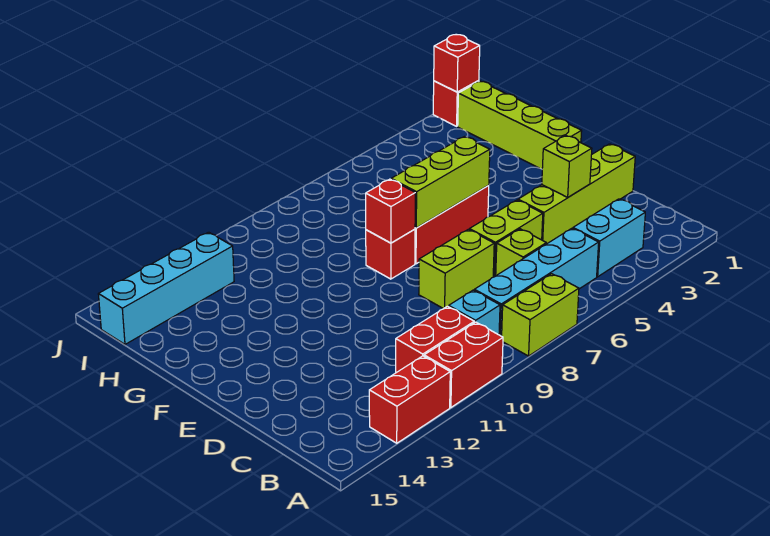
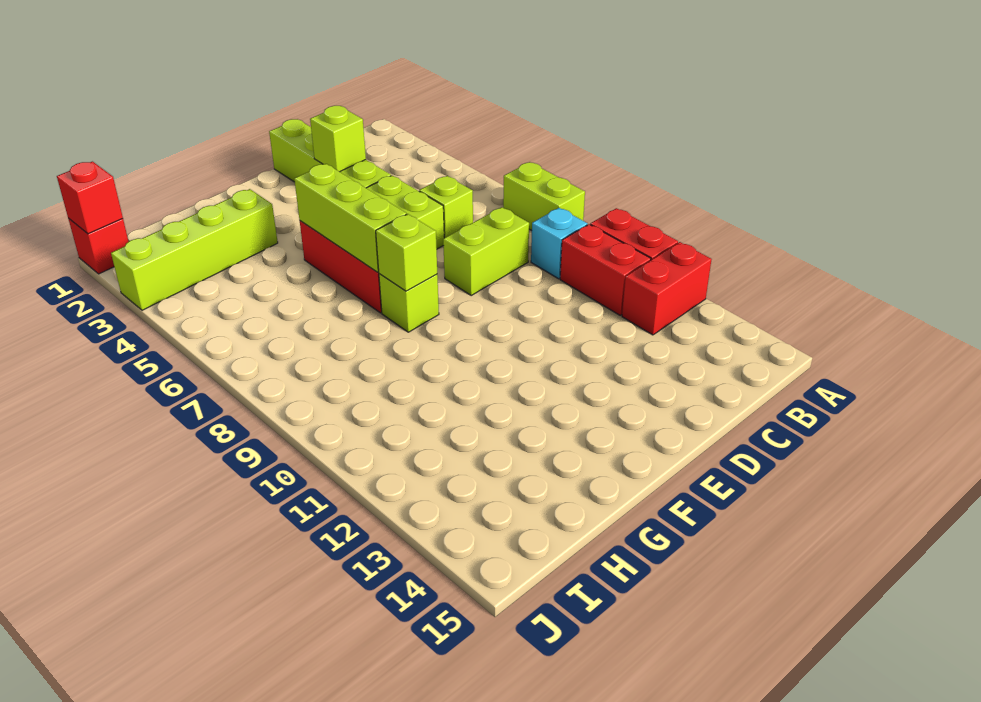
red brick A12:A13 level 1 -> red brick A12:B12 level 1
cyan brick B3:B4 level 1 -> none
cyan brick B5:B8 level 1 -> none
lime brick D7:D8 level 1 -> lime brick C8:D8 level 1
lime brick F1:I1 level 1 -> lime brick G3:J3 level 1
red brick F8 level 1 -> lime brick F8 level 1
red brick F8 level 2 -> lime brick F8 level 2
cyan brick I12:I15 level 1 -> none

